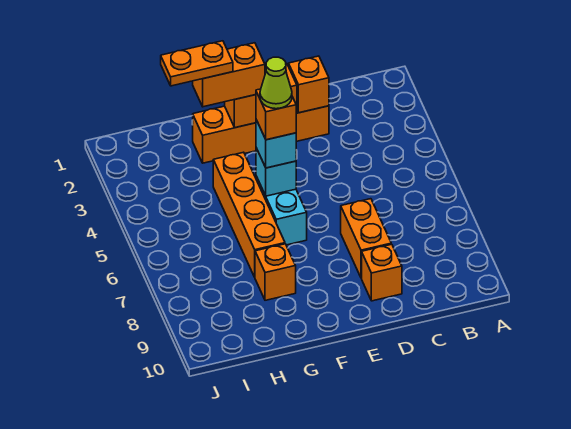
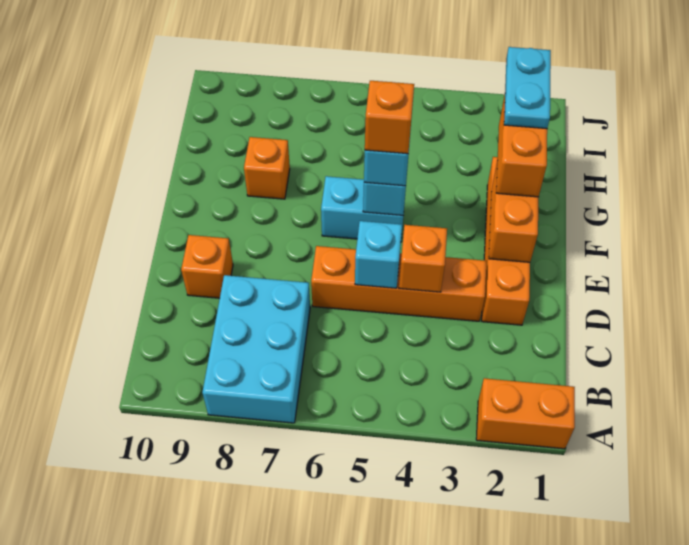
none -> cyan brick A7:C8 level 1
orange brick D2 level 2 -> orange brick D4 level 2
none -> cyan brick D5 level 2
orange brick D7:D8 level 1 -> orange brick A1:A2 level 1
lime cone F5 level 5 -> none
orange plate G2:H2 level 4 -> cyan plate G2:H2 level 4
orange brick G4:G7 level 1 -> orange brick D3:D6 level 1

